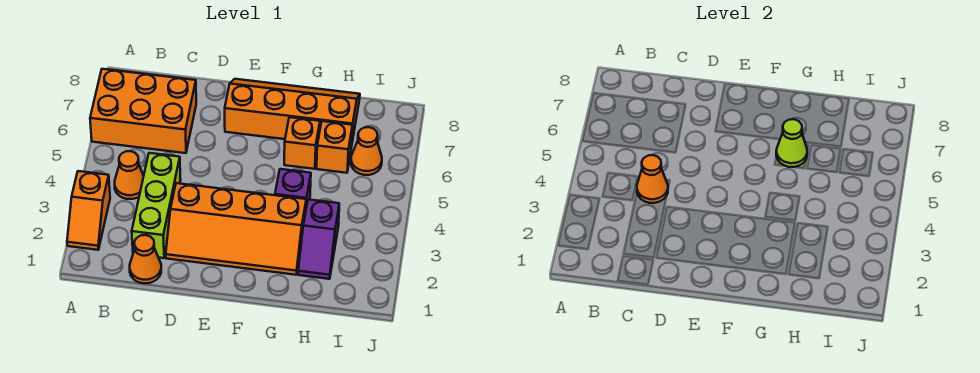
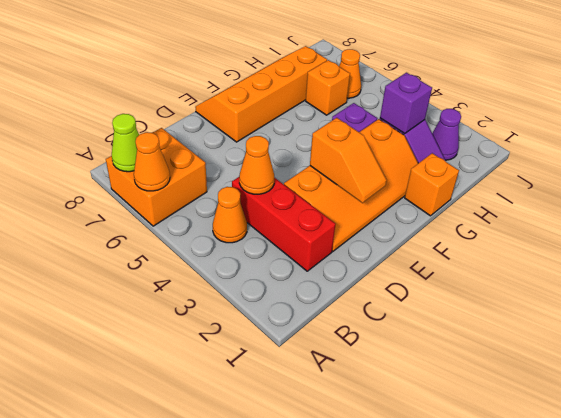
orange slope A2:A3 level 1 top 3 -> orange slope E2:E3 level 2 top 3
orange brick A6:C7 level 1 -> orange brick A6:B7 level 1
orange cone C1 level 1 -> orange cone A6 level 2
lime brick C2:C4 level 1 -> red brick C2:C4 level 1
orange brick G6 level 1 -> orange brick G1 level 1
lime cone G6 level 2 -> lime cone A7 level 2
none -> purple brick H3 level 2
none -> purple cone I2 level 1

